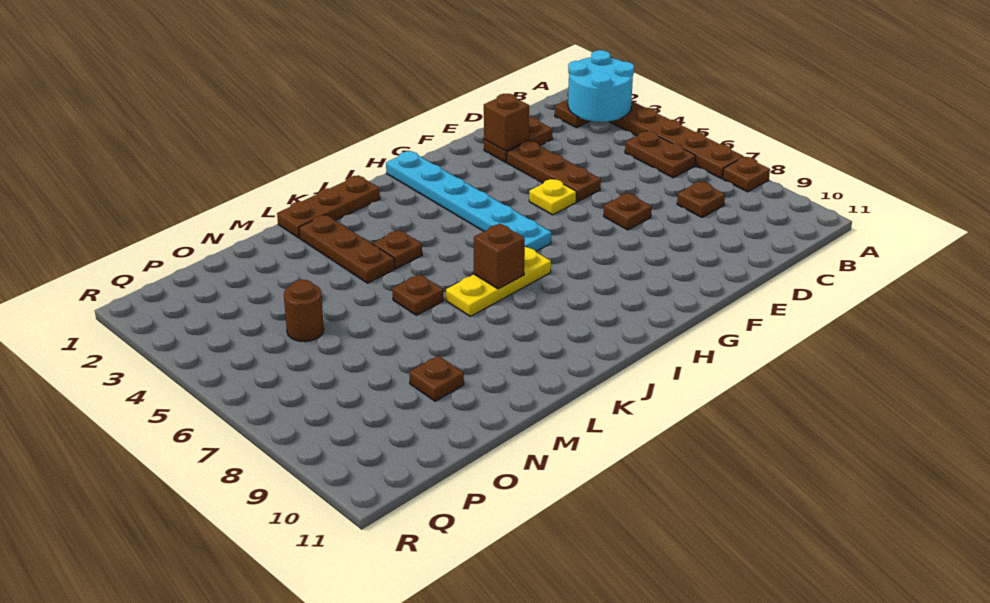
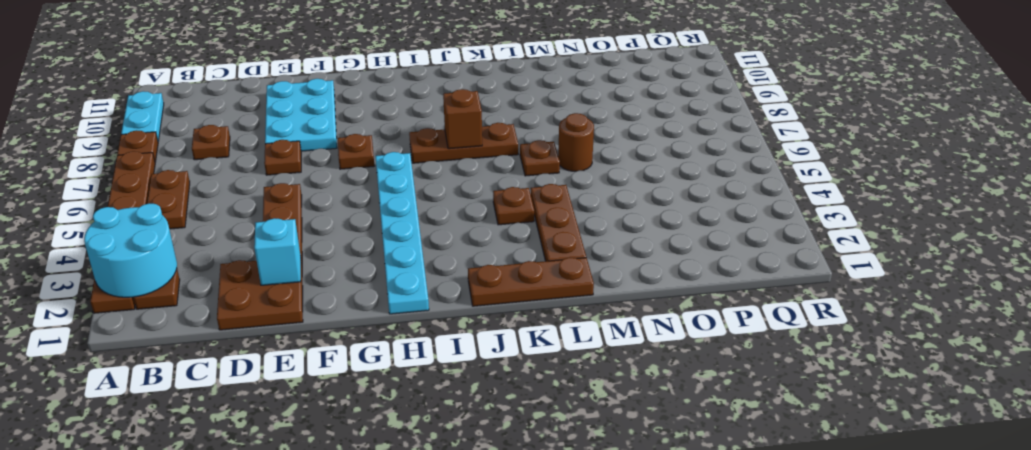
none -> cyan plate A9:A10 level 1
brown plate D2:E2 level 1 -> brown plate D1:E2 level 1
brown brick E2 level 2 -> cyan brick E2 level 2
none -> cyan plate E8:F10 level 1
yellow plate F5 level 1 -> none
yellow plate I7:K7 level 1 -> brown plate I7:K7 level 1
brown plate N9 level 1 -> brown plate G7 level 1
brown round brick O5 level 1 -> brown round brick M6 level 1

